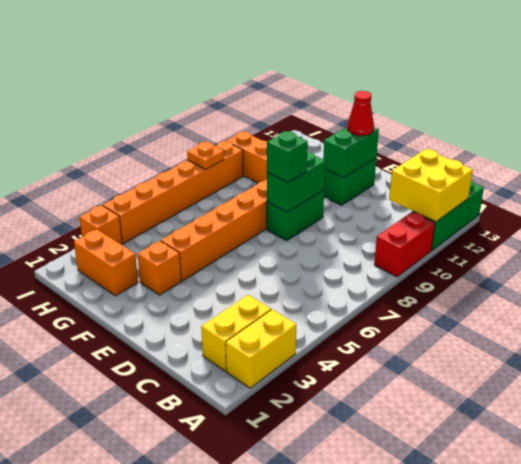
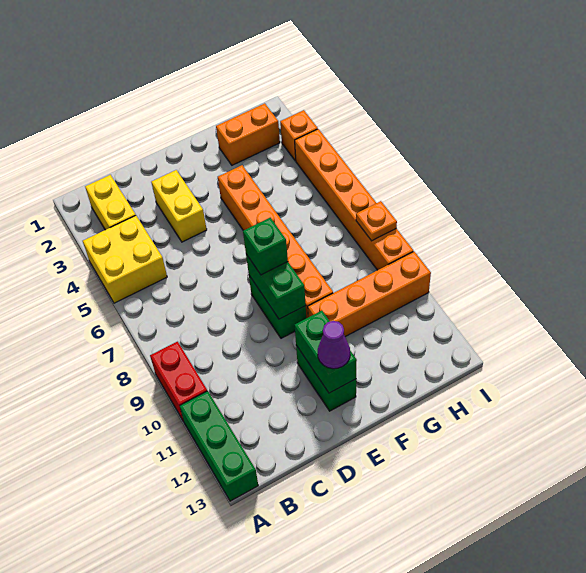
yellow brick A2:A3 level 1 -> yellow brick D3:D4 level 1
yellow brick A11:B12 level 2 -> yellow brick A4:B5 level 1
red cone E12 level 3 -> purple cone E12 level 3
orange brick F3 level 1 -> none

